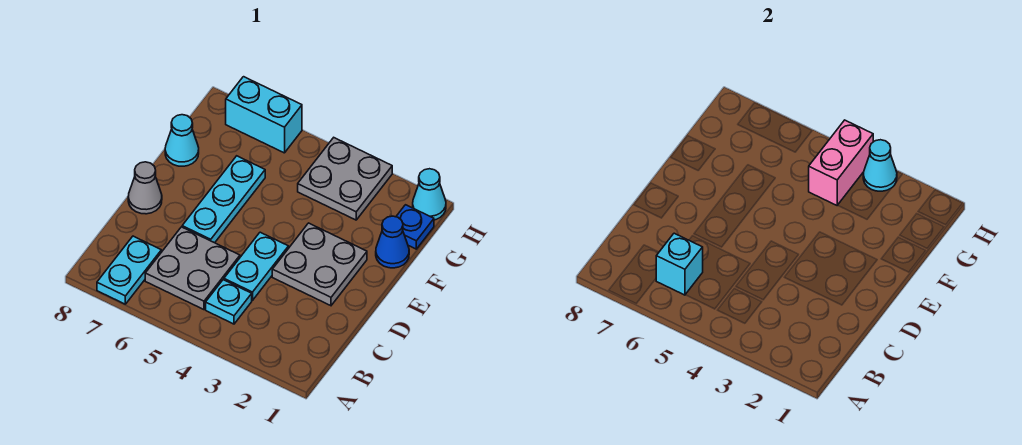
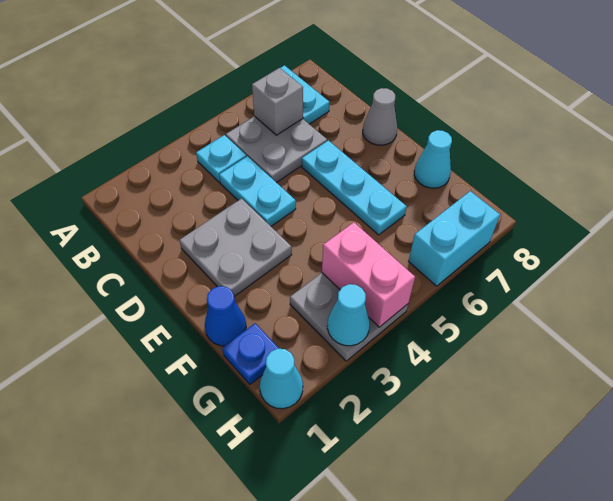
cyan brick B6 level 2 -> grey brick B6 level 2

